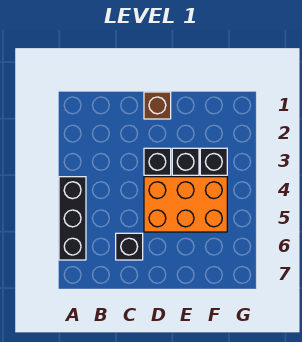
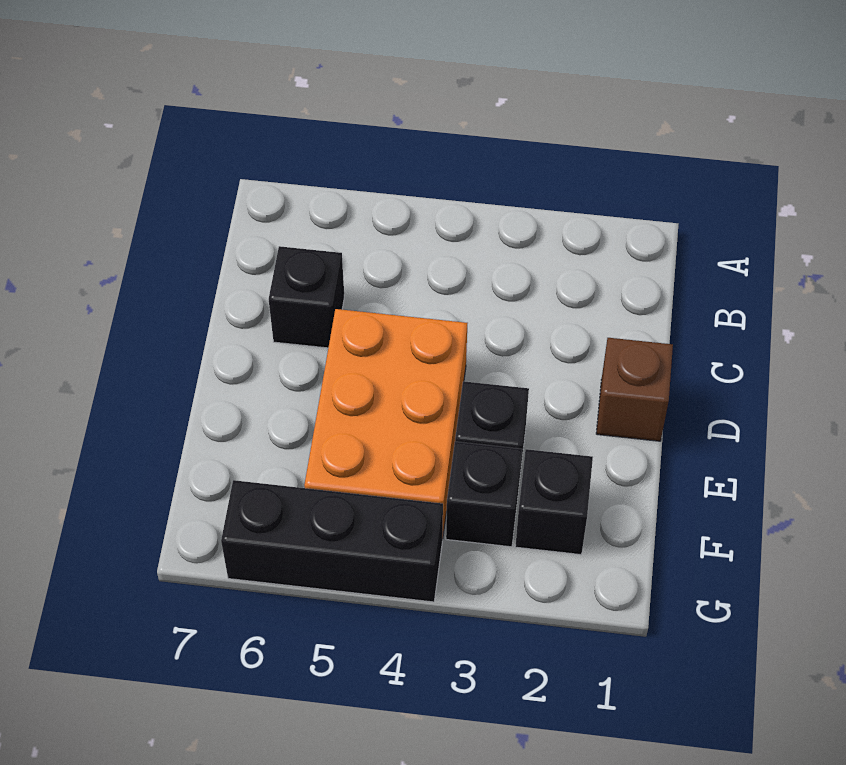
black brick A4:A6 level 1 -> black brick G4:G6 level 1
black brick D3 level 1 -> black brick F2 level 1

